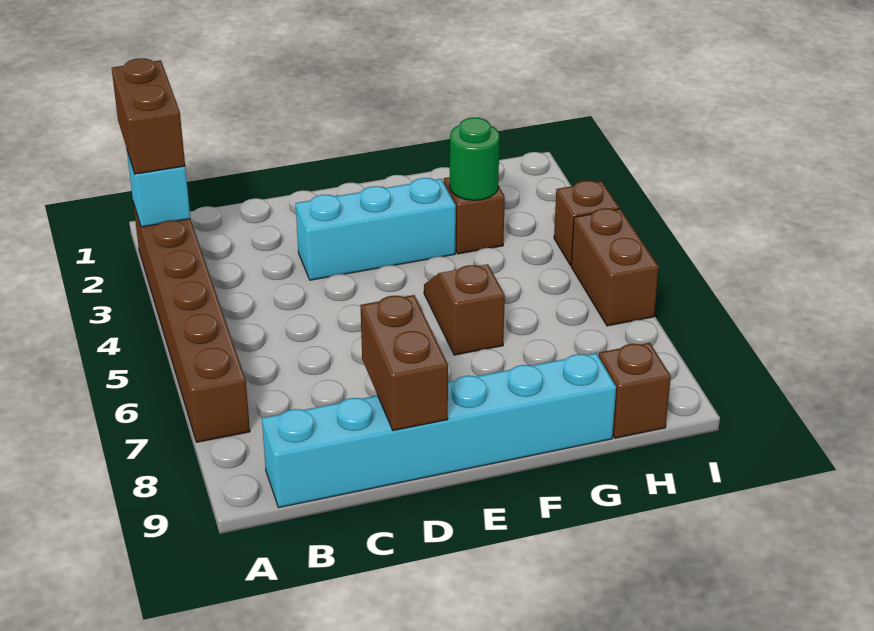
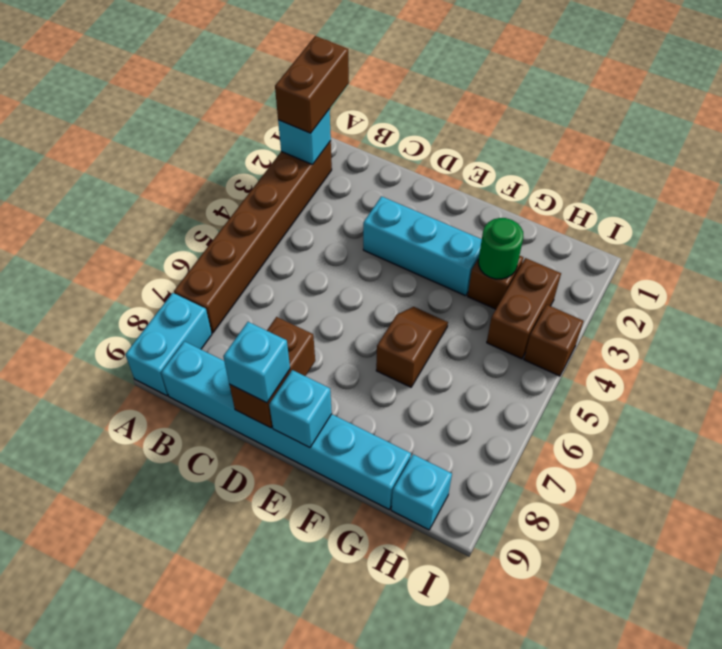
none -> cyan brick A8:A9 level 1
none -> cyan brick D9 level 3
none -> cyan brick E9 level 2
brown brick H9 level 1 -> cyan brick H9 level 1
brown brick I5:I6 level 1 -> brown brick H3:H4 level 1

